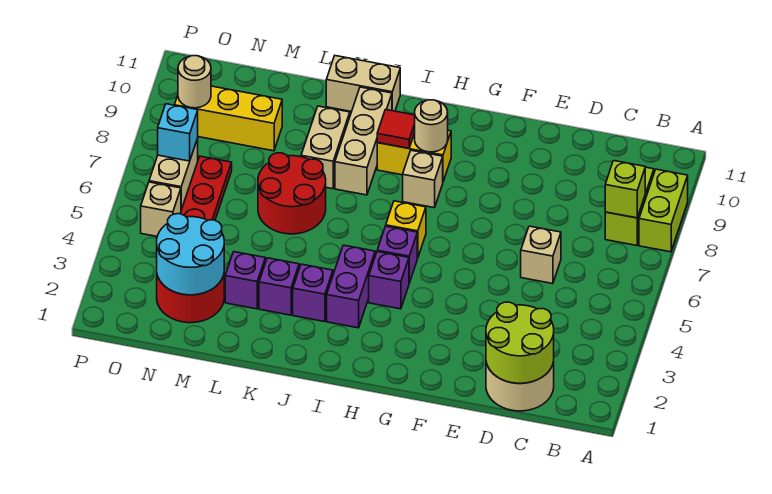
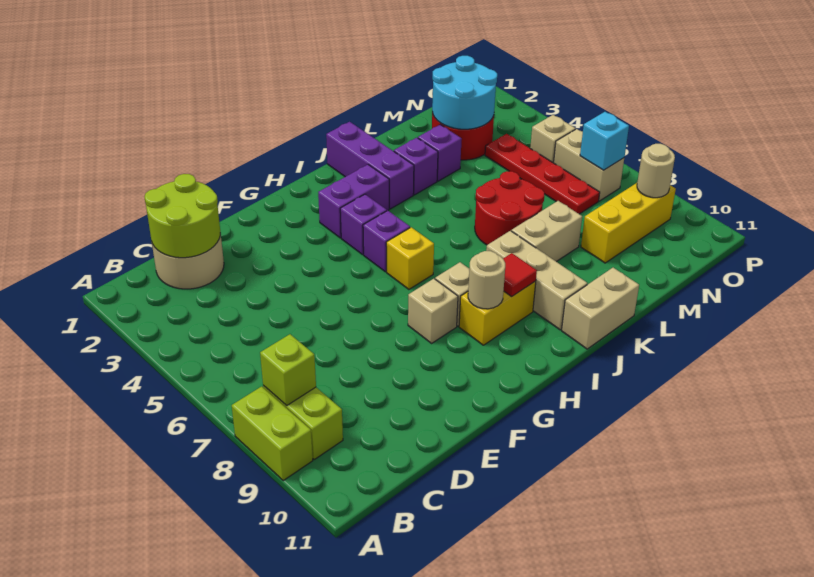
tan brick D6 level 1 -> tan brick G8 level 1
purple brick I3:I4 level 1 -> purple brick H3:I3 level 1
purple brick J3 level 1 -> purple brick J1:J3 level 1
tan brick K8:K9 level 1 -> tan brick K8:L8 level 1

